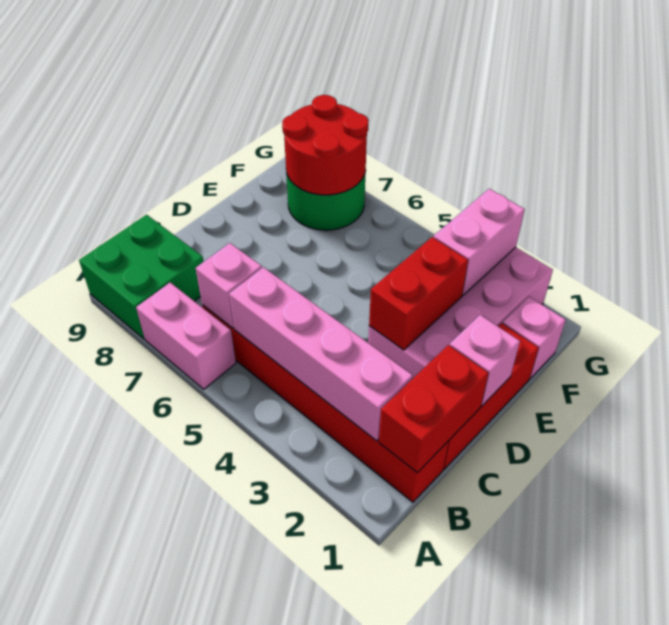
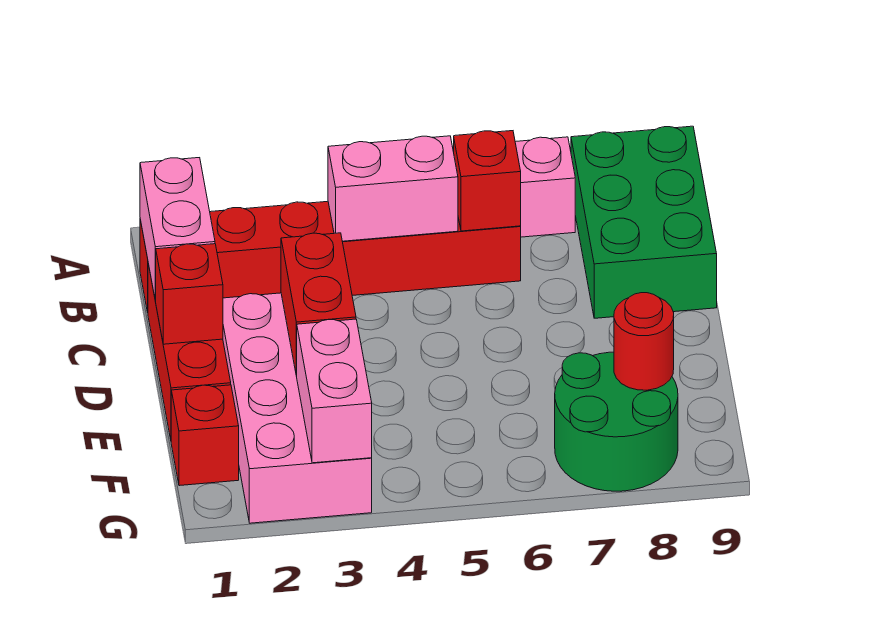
green brick A8:B9 level 1 -> green brick A8:C9 level 1
red brick B1:C1 level 2 -> pink brick B1:C1 level 2
pink brick B2:B5 level 2 -> pink brick B4:B5 level 2
pink brick B6 level 2 -> red brick B6 level 2
pink brick D1 level 2 -> red brick D1 level 2
pink brick F1 level 1 -> red brick F1 level 1
red round brick F7:G8 level 2 -> red round brick F8 level 2

